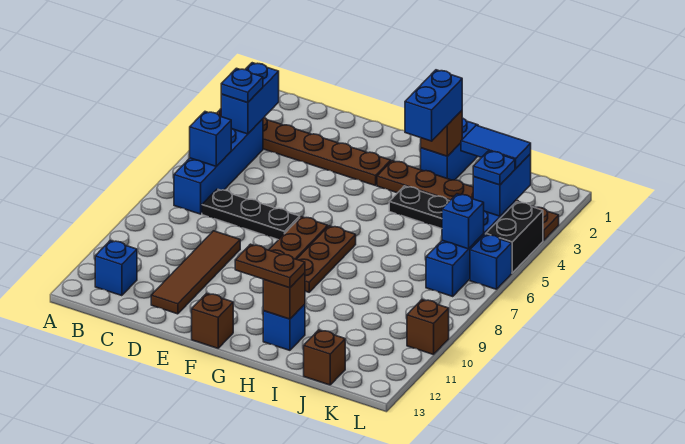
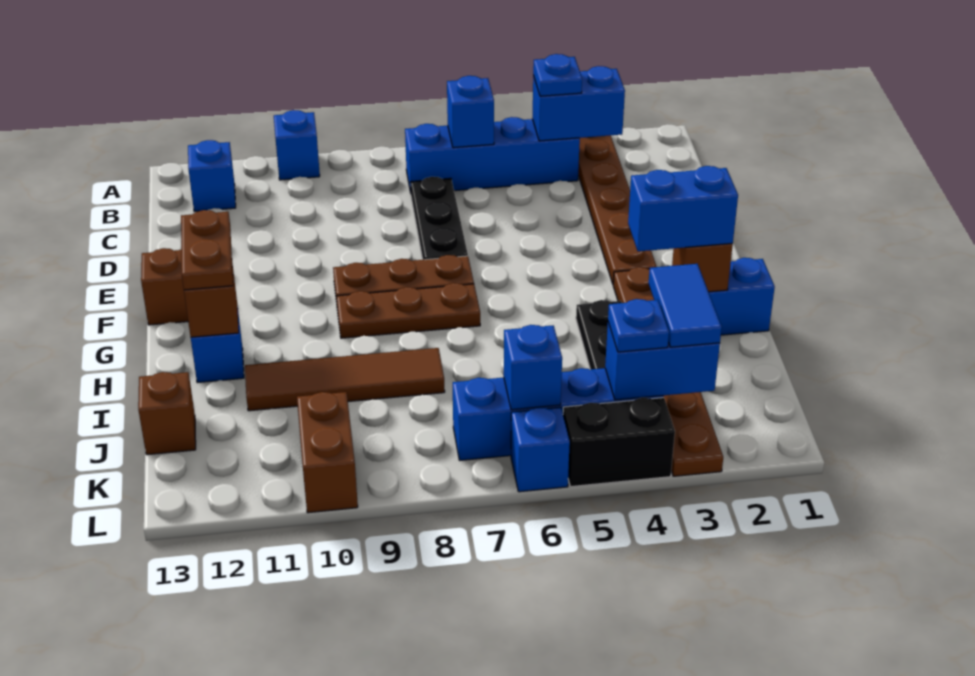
none -> blue brick A10 level 1
brown tile D9:D12 level 1 -> brown tile I8:I11 level 1
brown brick L10 level 1 -> brown brick K10:L10 level 1

